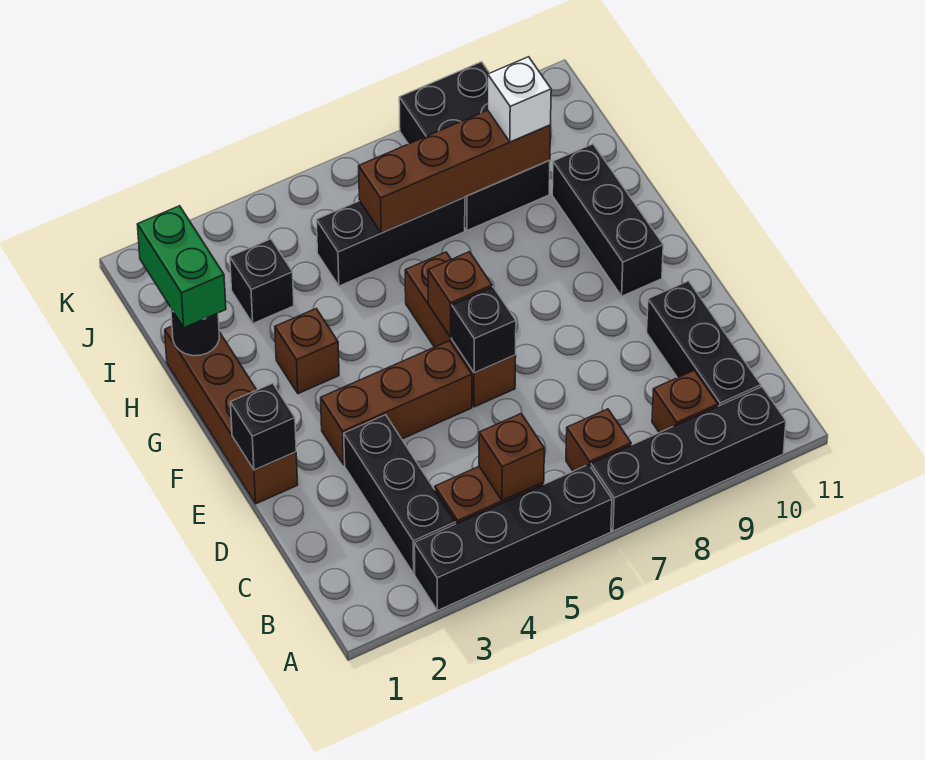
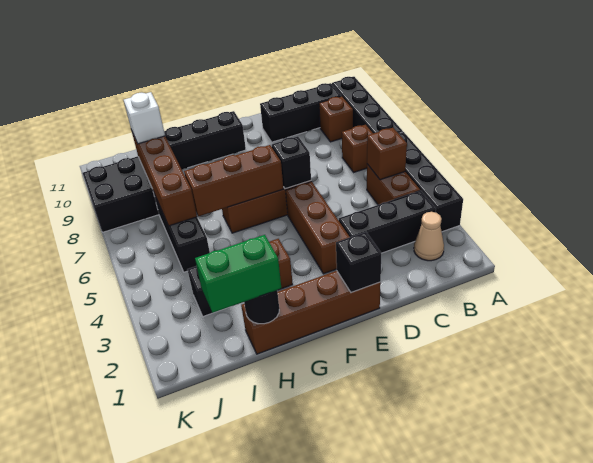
none -> tan cone B2 level 1
brown brick F6 level 2 -> brown brick F6:H6 level 2

